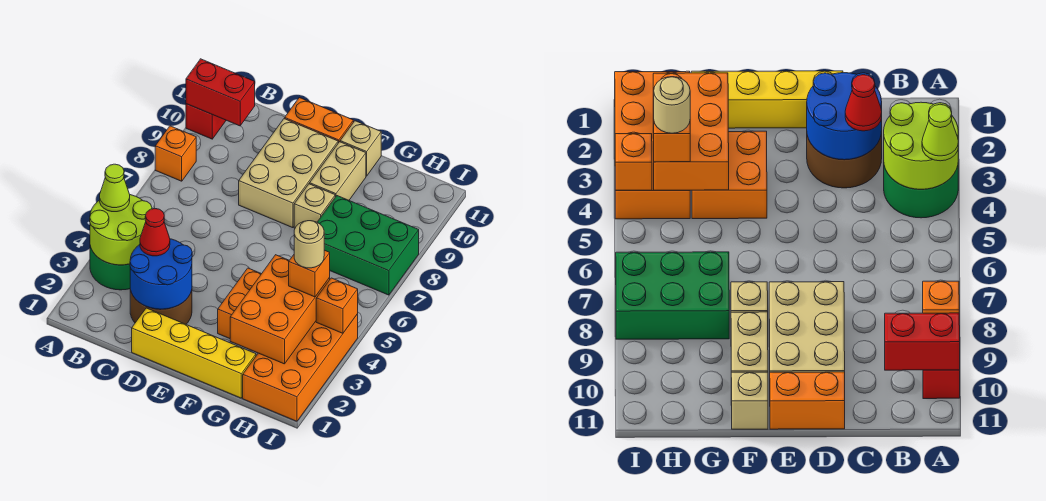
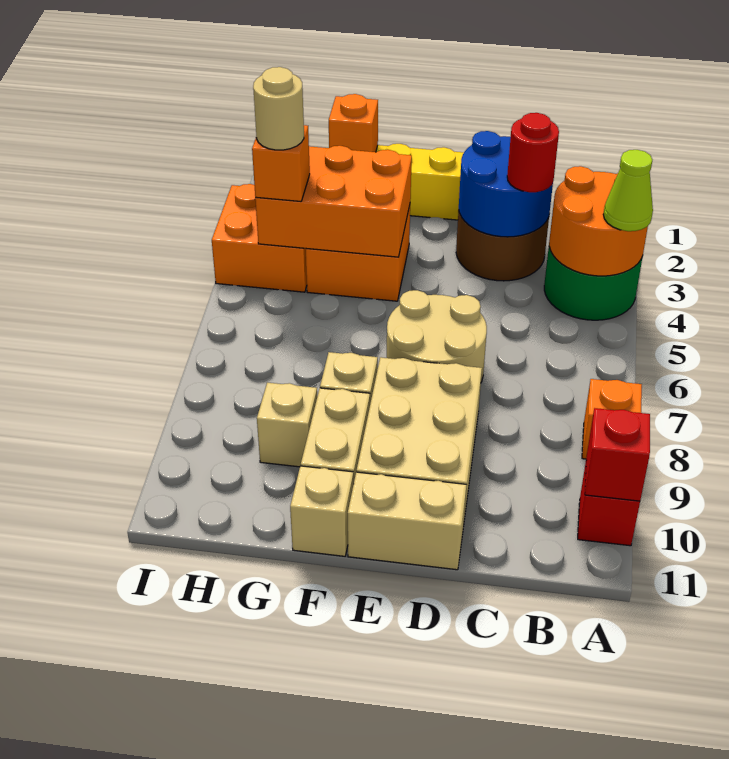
lime round brick A3:B4 level 2 -> orange round brick A3:B4 level 2
red brick A10:B10 level 2 -> red brick A10 level 2
red cone C3 level 3 -> red round brick C3 level 3
none -> tan round brick D6:E7 level 1
orange brick D11:E11 level 1 -> tan brick D11:E11 level 1
orange brick G2:H4 level 2 -> orange brick F3:H4 level 2
green brick G7:I8 level 1 -> none
none -> tan brick G9 level 1
orange brick H1:I4 level 1 -> orange brick H3:I4 level 1
orange brick I4 level 2 -> orange brick G1 level 2

